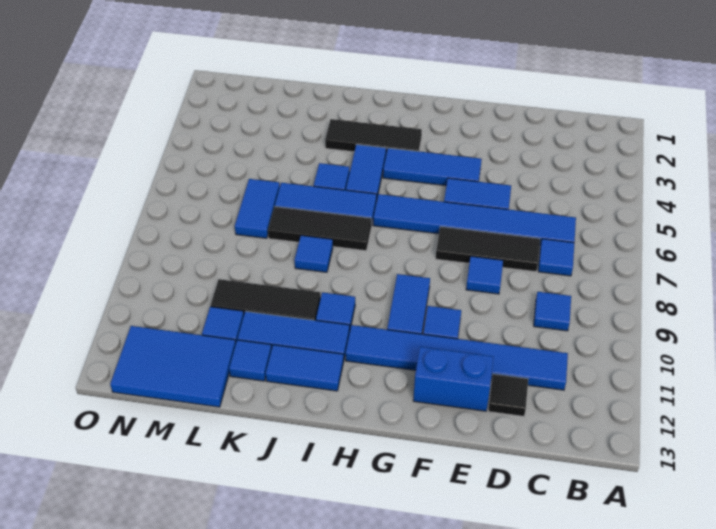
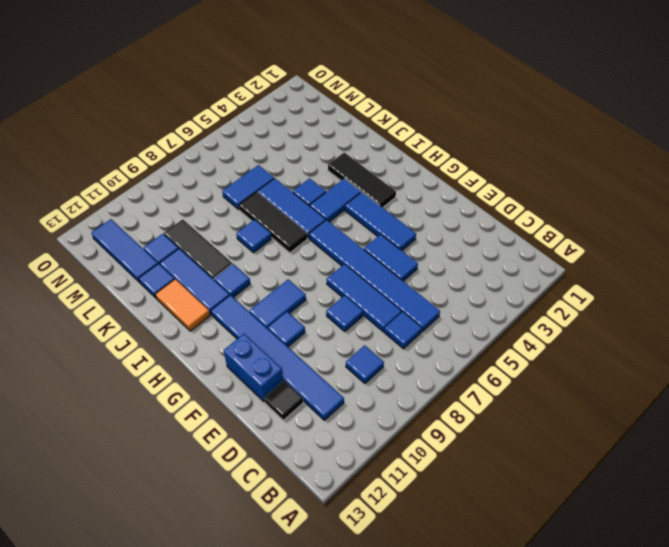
black tile D7:F7 level 1 -> blue tile D7:F7 level 1
blue tile I12:J12 level 1 -> orange tile I12:J12 level 1
blue tile L12:N13 level 1 -> blue tile L12:N12 level 1

